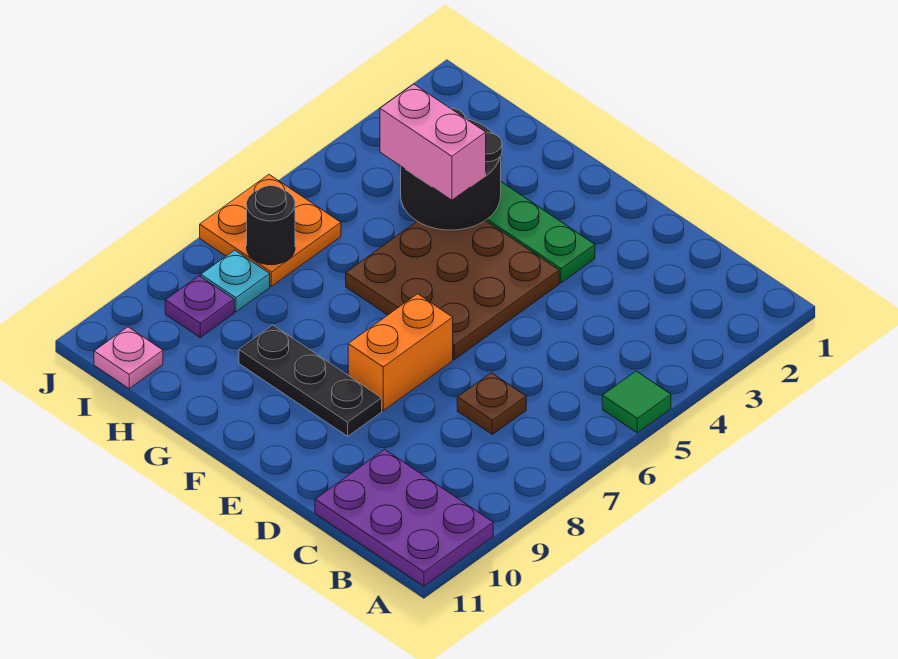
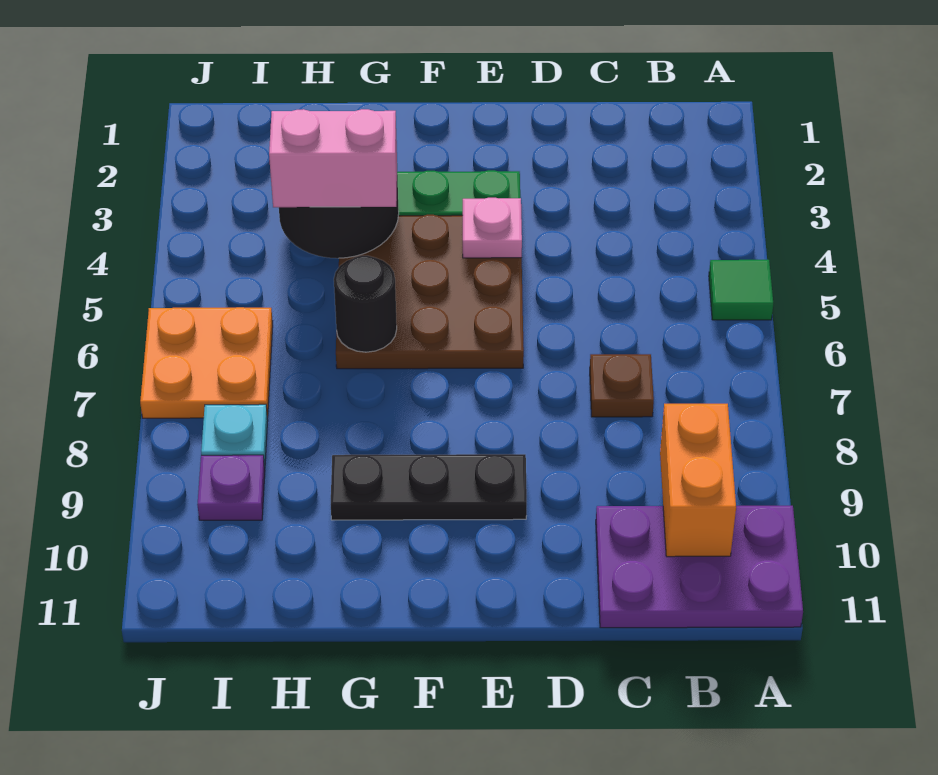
orange brick E7:E8 level 1 -> orange brick B9:B10 level 2
black round brick I7 level 2 -> black round brick G6 level 2
pink plate I11 level 1 -> pink plate E4 level 2

